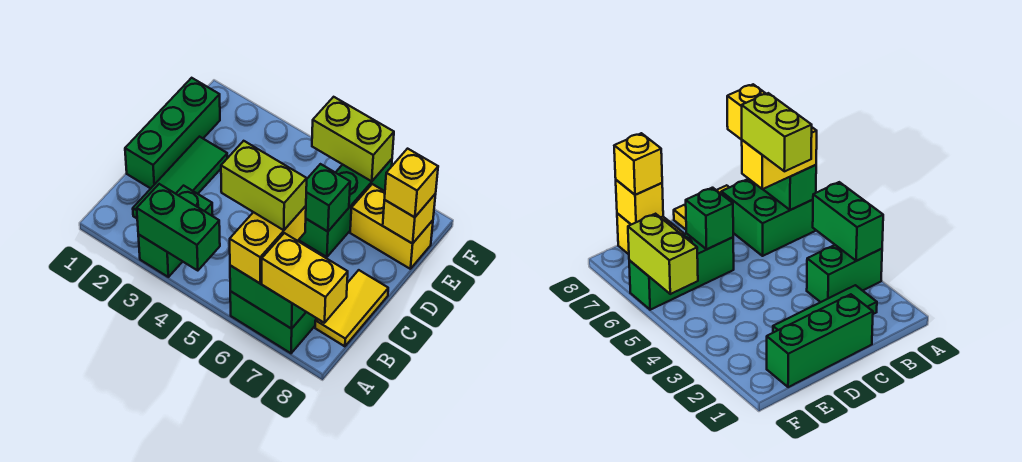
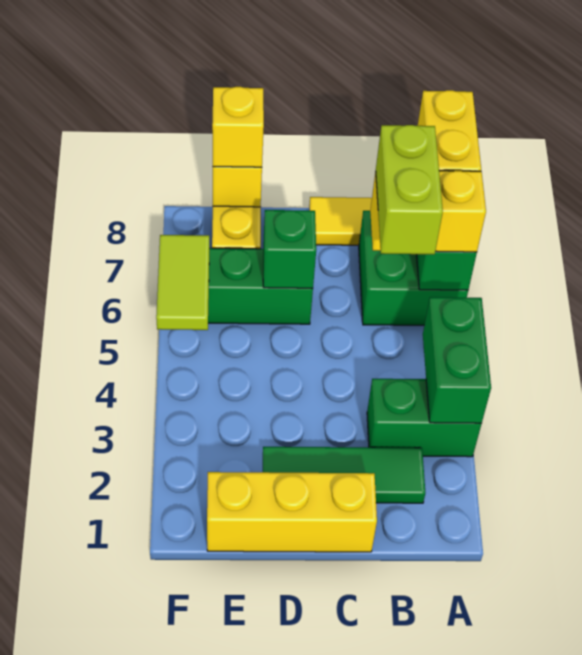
green brick C1:E1 level 1 -> yellow brick C1:E1 level 1
lime brick F5:F6 level 2 -> lime tile F5:F6 level 2

